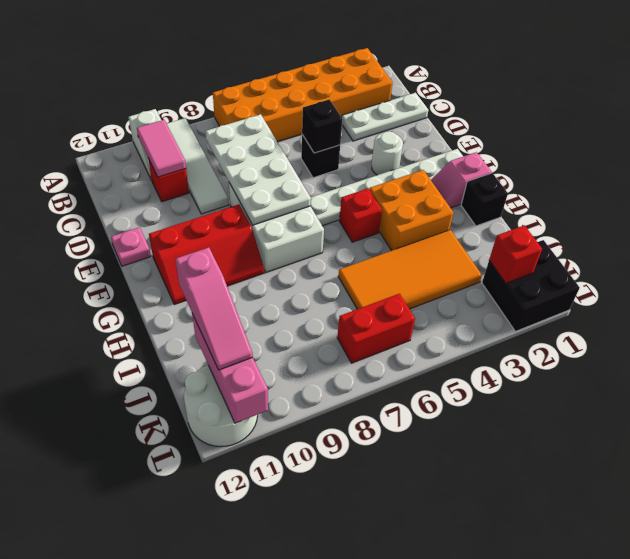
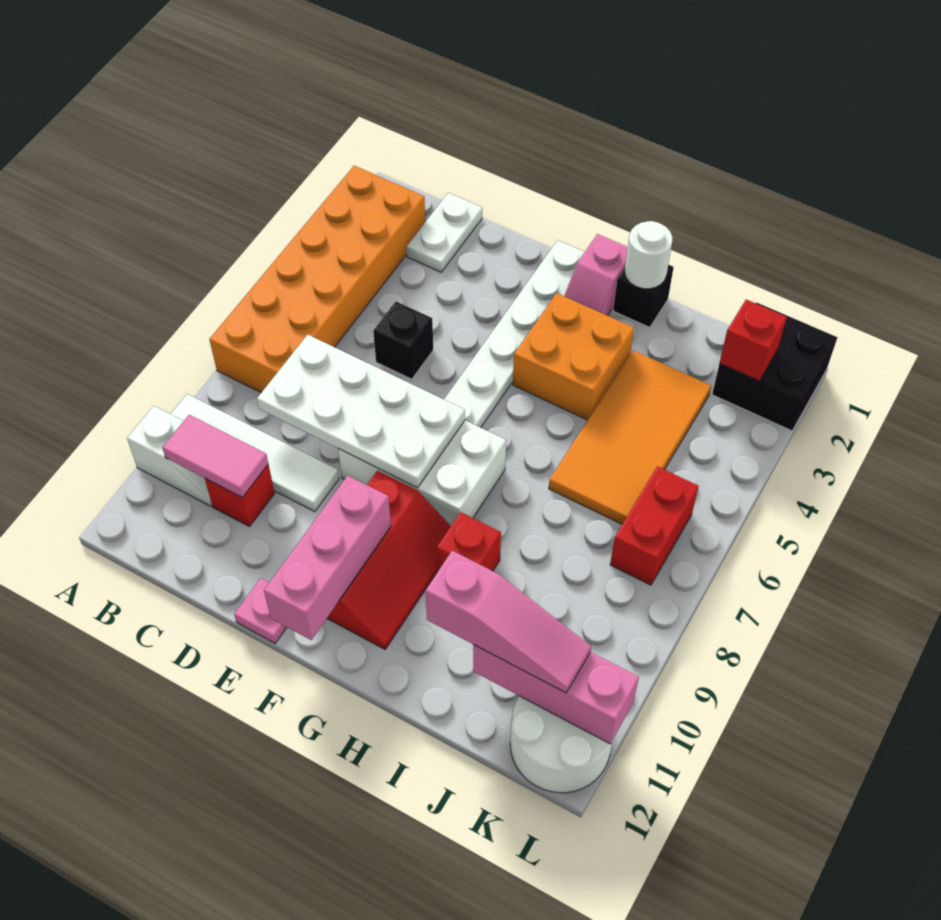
white plate C1:C3 level 1 -> white plate C1:C2 level 1
black brick D5 level 2 -> none
white round brick E3 level 1 -> white round brick H1 level 2
none -> pink brick F10:F12 level 2
red brick G5 level 1 -> red brick H9 level 1

